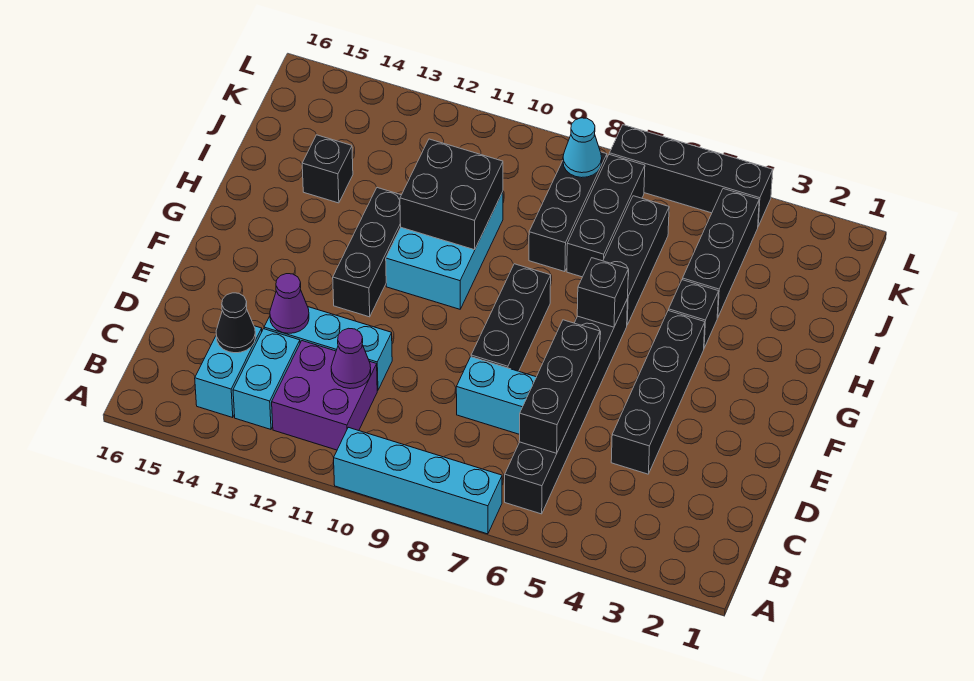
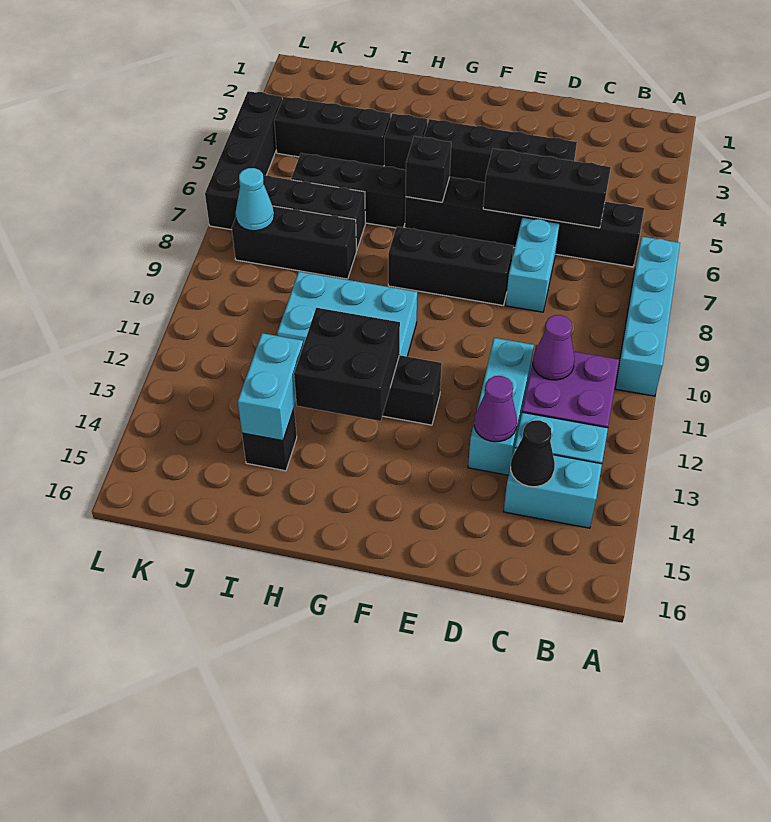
black brick H10:I11 level 2 -> black brick G12:H13 level 2
none -> cyan brick I13:I14 level 2

